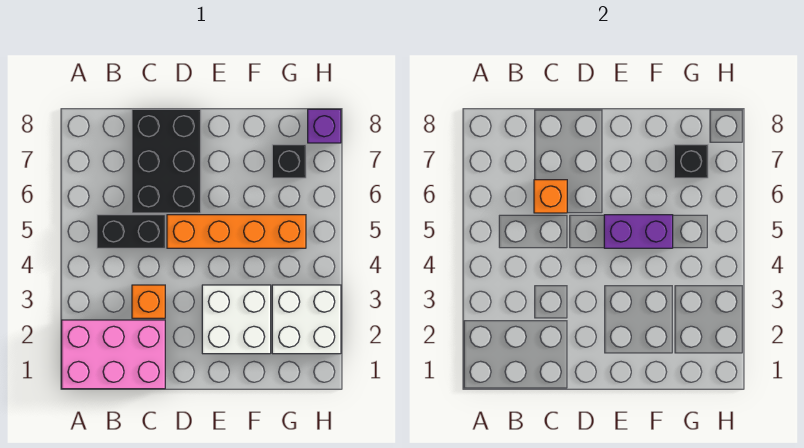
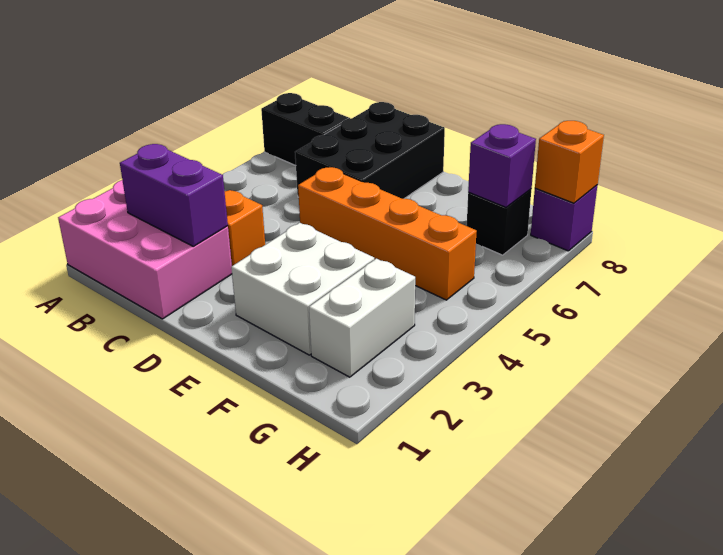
black brick B5:C5 level 1 -> black brick A7:B7 level 1
orange brick C6 level 2 -> orange brick H8 level 2
purple brick E5:F5 level 2 -> purple brick B2:C2 level 2
white brick G2:H3 level 1 -> white brick G2:G3 level 1
black brick G7 level 2 -> purple brick G7 level 2

